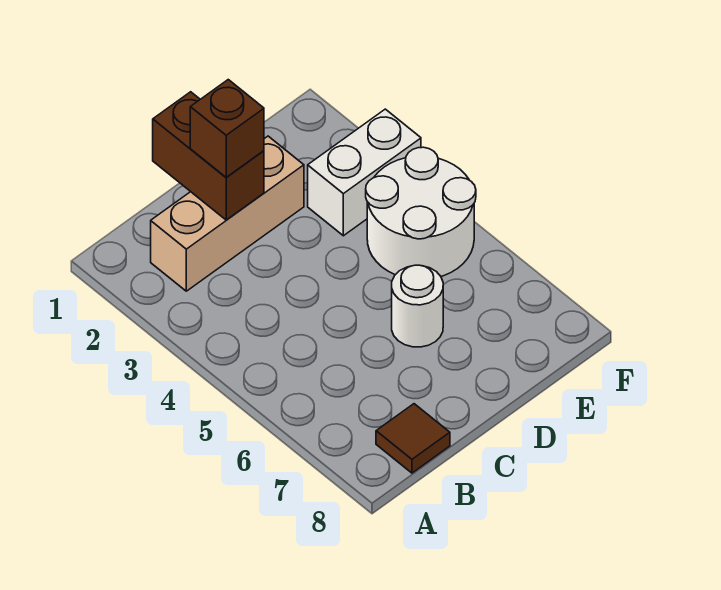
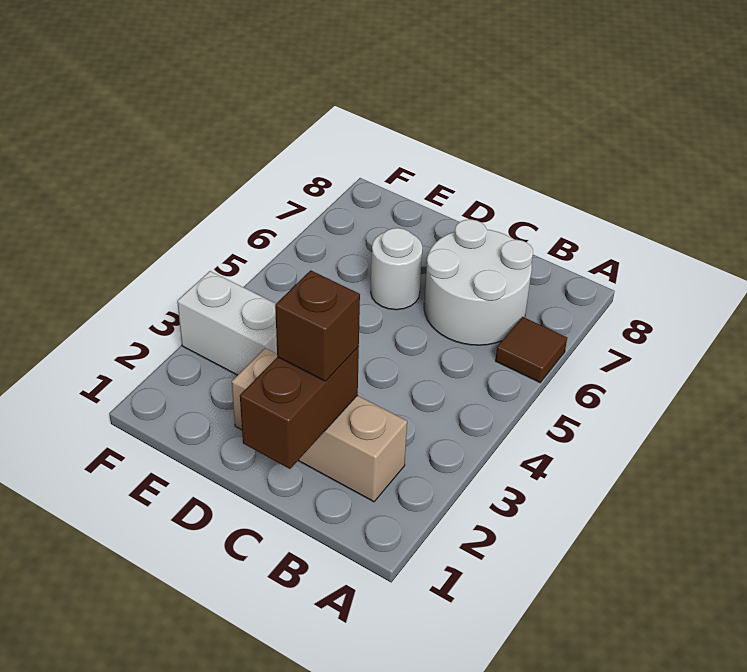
brown tile B8 level 1 -> brown tile A6 level 1
white round brick E4:F5 level 1 -> white round brick B6:C7 level 1

